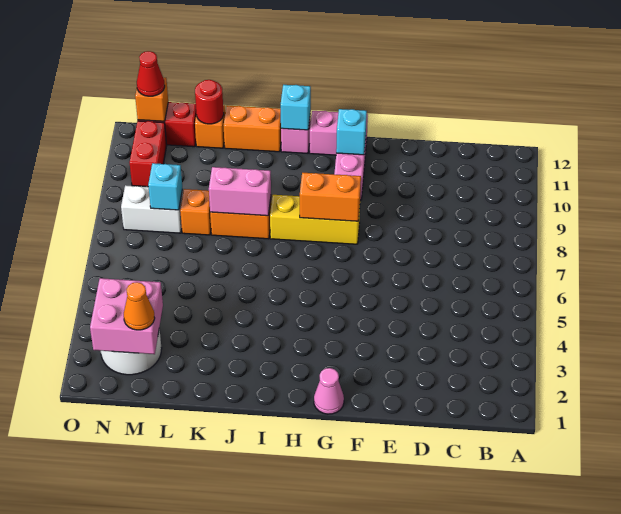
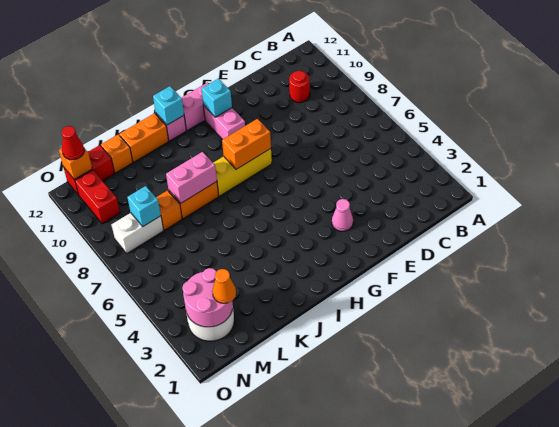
pink cone G1 level 1 -> pink cone F3 level 1
red round brick L12 level 2 -> red round brick C10 level 1
pink brick M2:N3 level 2 -> pink round brick M2:N3 level 2

